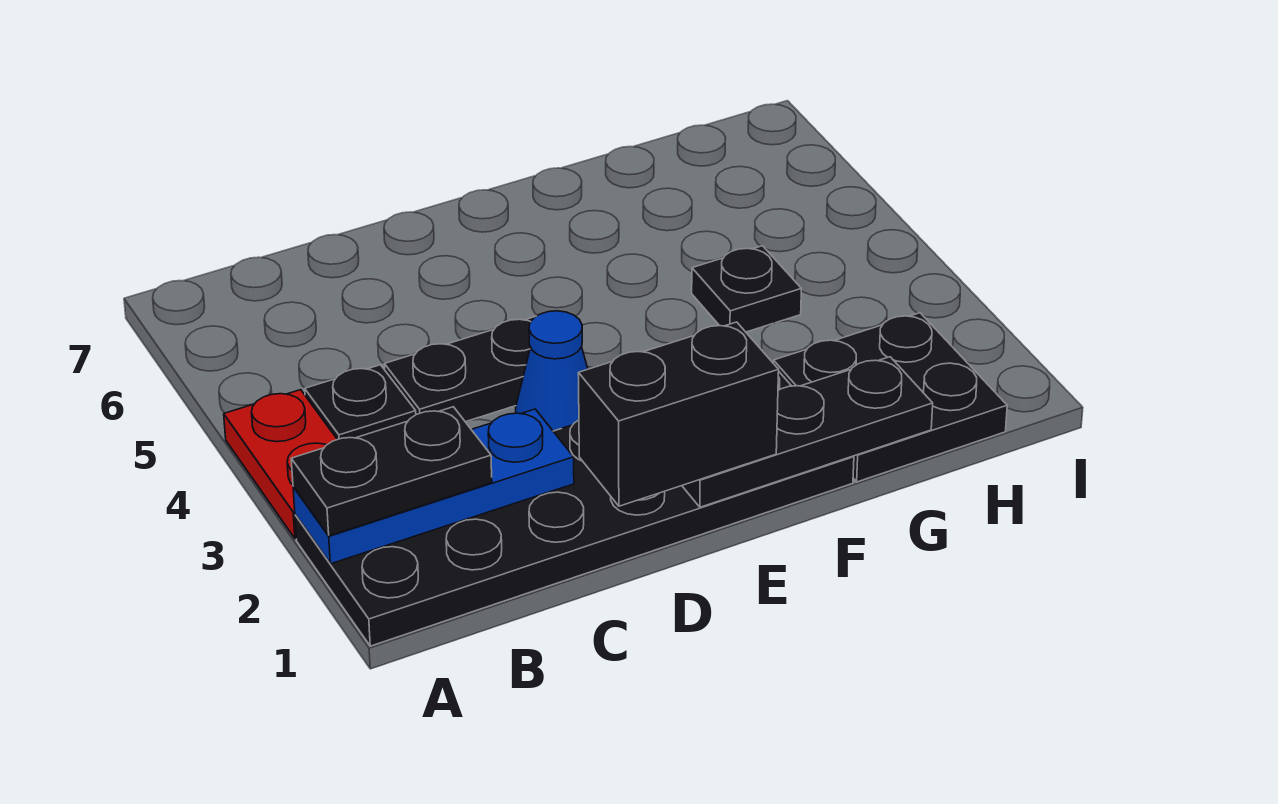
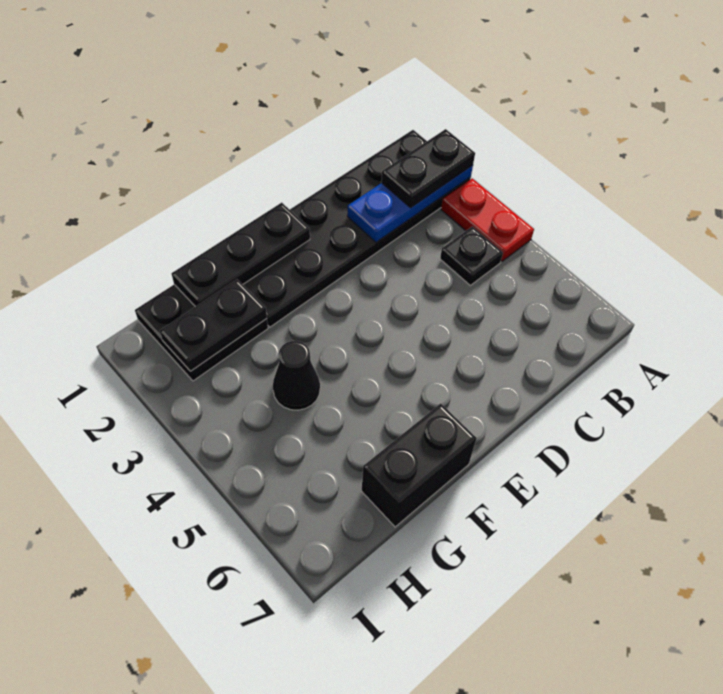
black plate C4:D4 level 1 -> black plate G2:H2 level 2
black brick D1:E1 level 3 -> black brick F7:G7 level 1
blue cone D3 level 1 -> none
black plate G4 level 1 -> black cone G4 level 1

